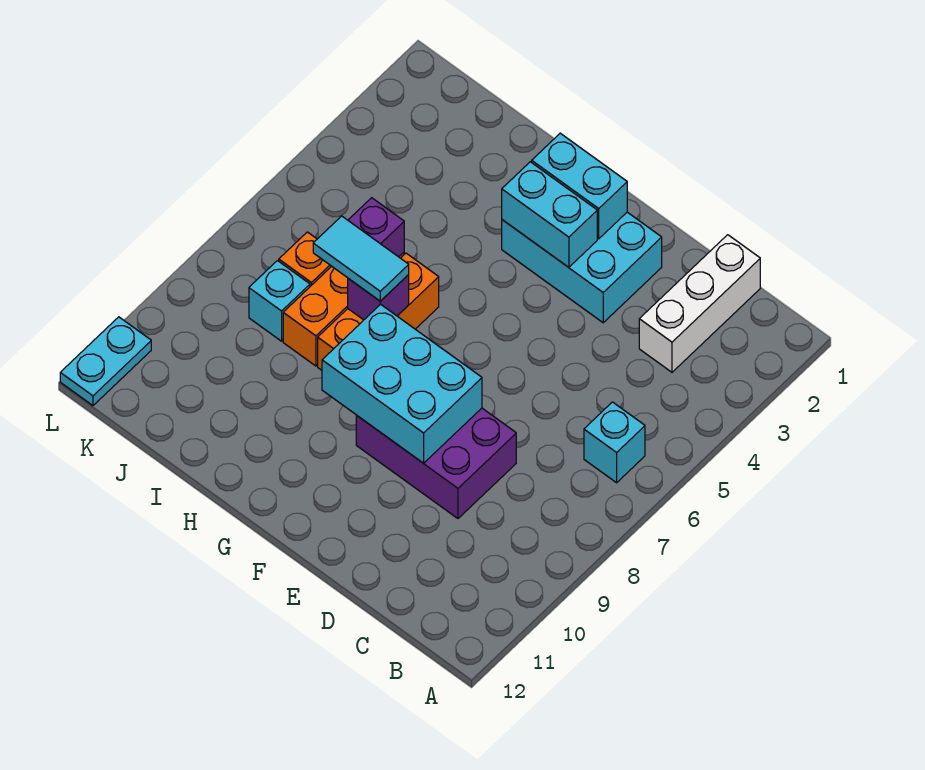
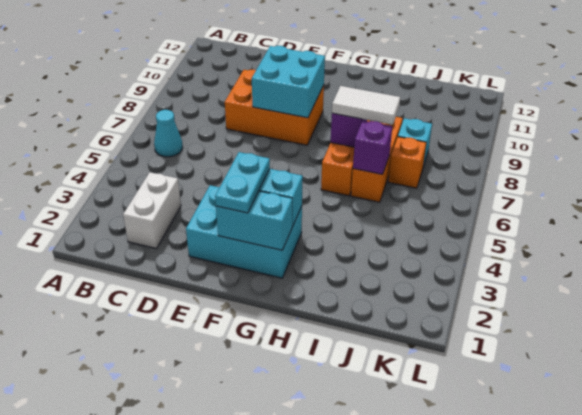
cyan brick B6 level 1 -> cyan cone B6 level 1
white brick C1:C3 level 1 -> white brick C2:C3 level 1
purple brick D8:F9 level 1 -> orange brick D8:F9 level 1
cyan brick E8:G9 level 2 -> cyan brick E8:F9 level 2
cyan tile H7:I7 level 3 -> white tile H7:I7 level 3
cyan plate L11:L12 level 1 -> cyan plate F2:F3 level 3

